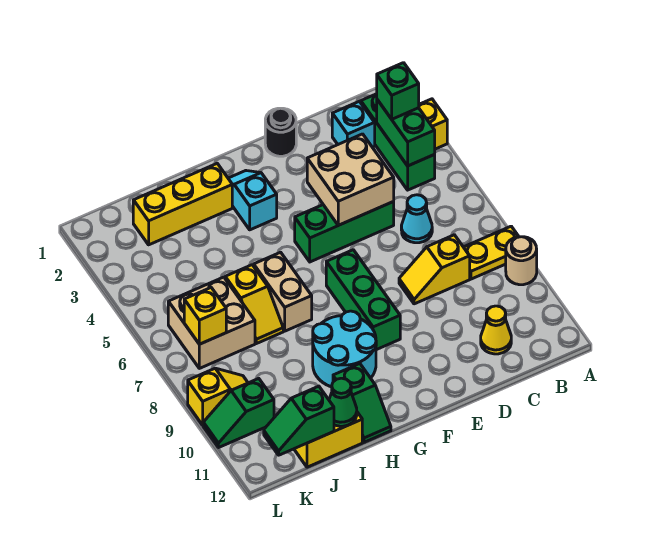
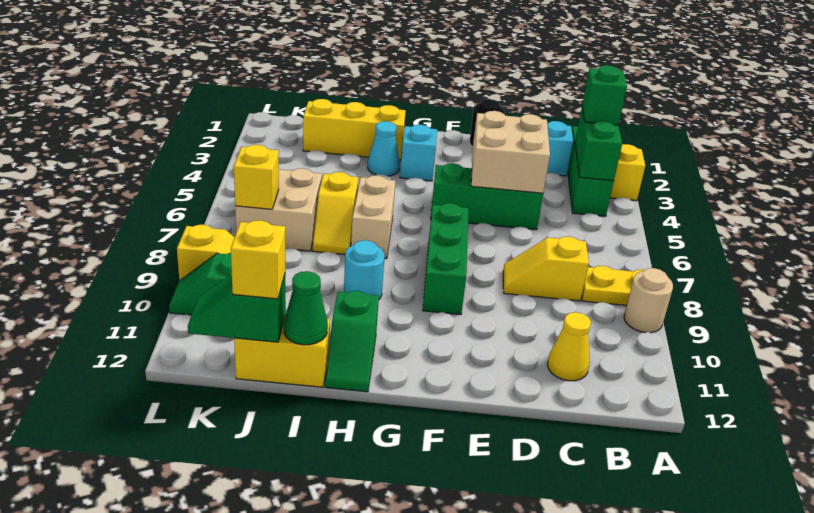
cyan cone C6 level 1 -> cyan cone H3 level 1
cyan round brick G9:H10 level 1 -> cyan round brick H9 level 1
none -> yellow brick J12 level 3

